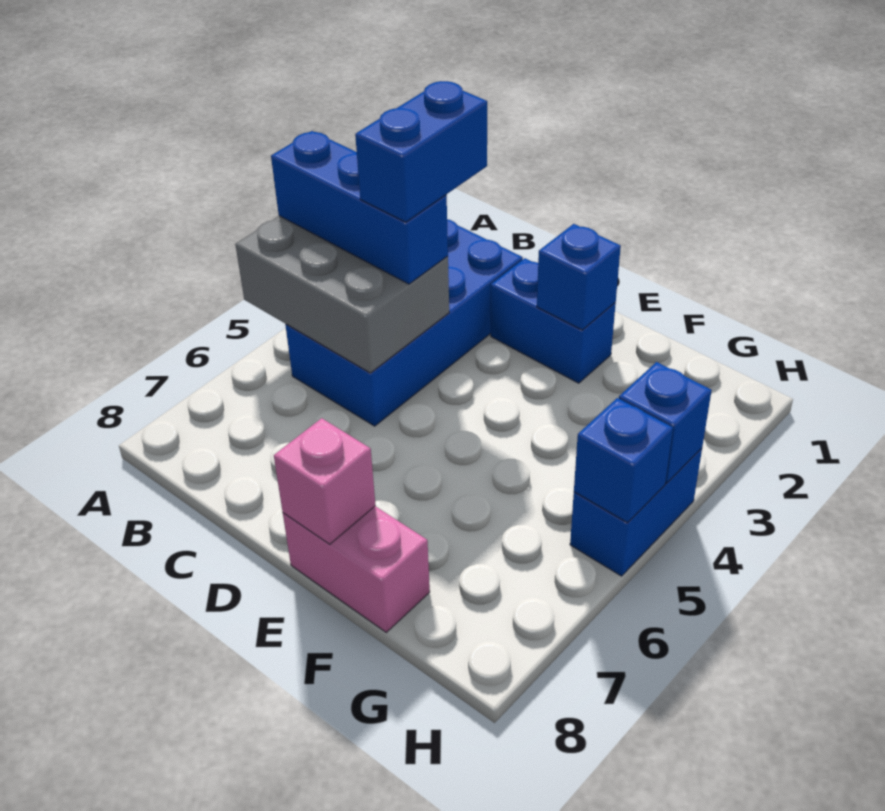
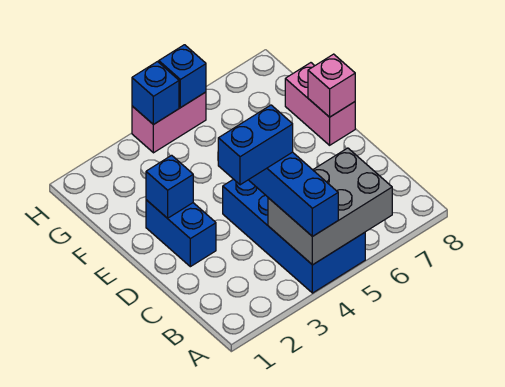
grey brick A4:C5 level 2 -> grey brick A4:B6 level 2
blue brick B2:C5 level 1 -> blue brick A4:D5 level 1
blue brick H4:H5 level 1 -> pink brick H4:H5 level 1

